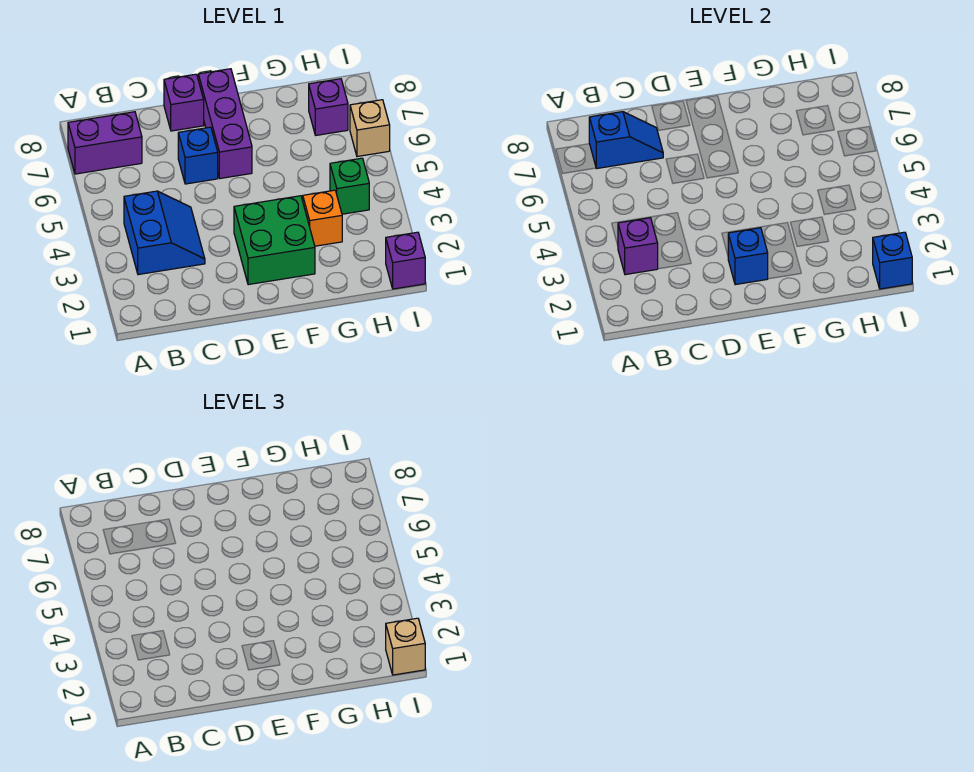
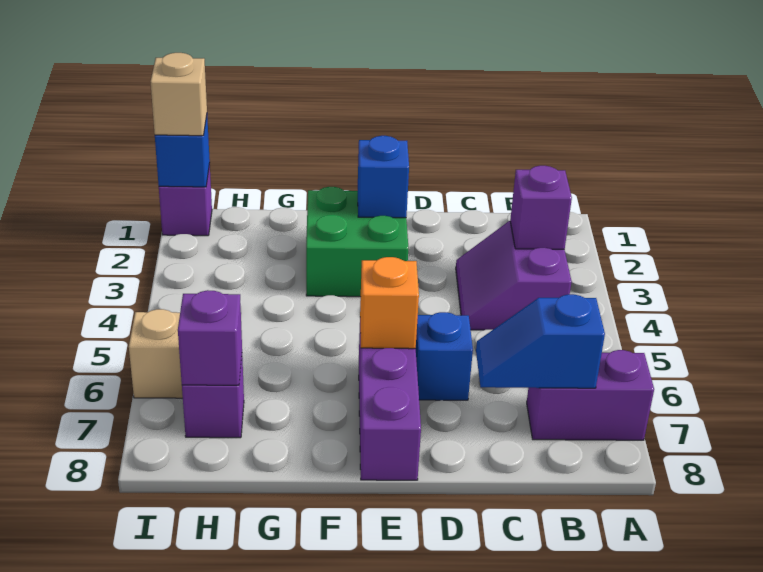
blue slope B3:C4 level 1 top B -> purple slope B3:C4 level 1 top B
purple brick D8 level 1 -> purple brick H7 level 2
orange brick G3 level 1 -> orange brick E6 level 2
green brick H4 level 1 -> none

